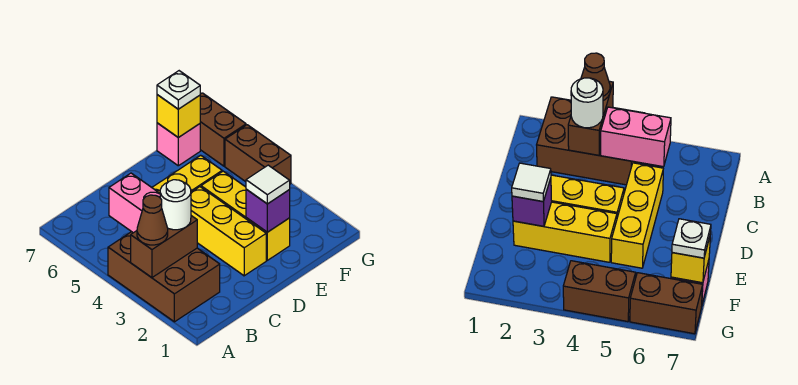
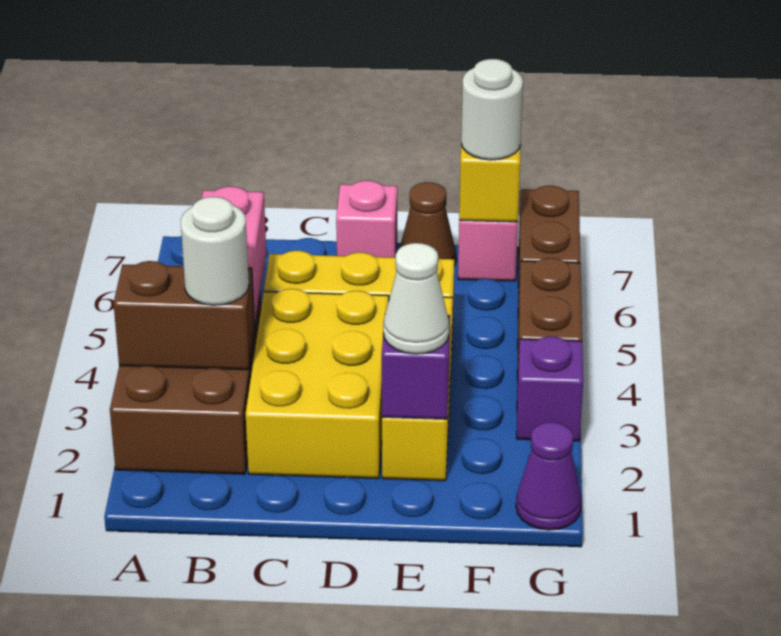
brown cone A3 level 3 -> brown cone E7 level 1
yellow brick D2:D4 level 1 -> yellow brick C2:D4 level 1
none -> pink brick D7 level 1
white tile E2 level 3 -> white cone E2 level 3
white plate F7 level 3 -> white round brick F7 level 3
none -> purple cone G1 level 1
none -> purple brick G3 level 1

